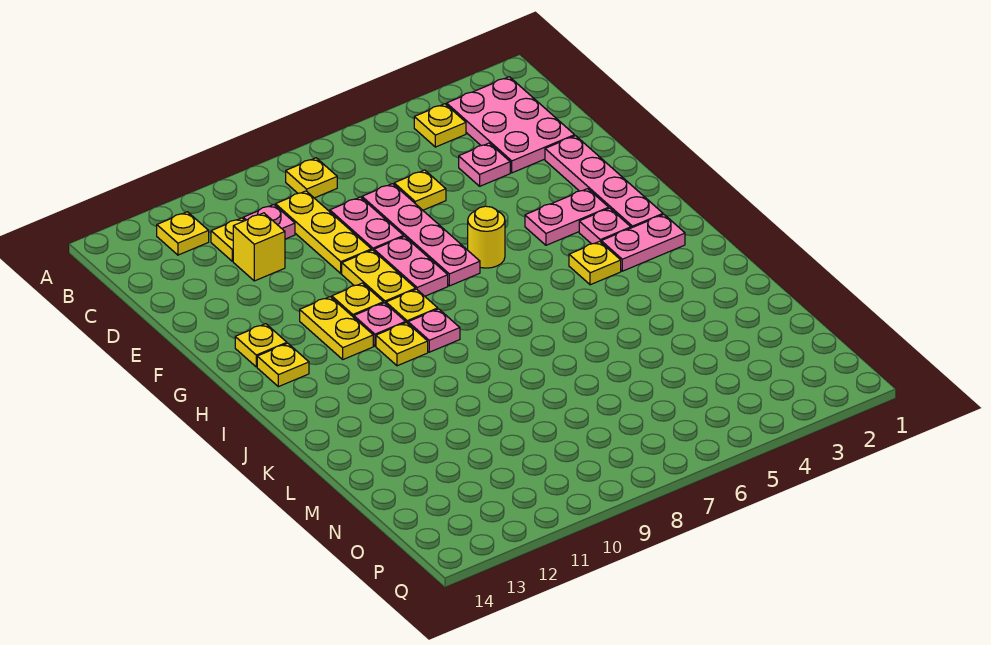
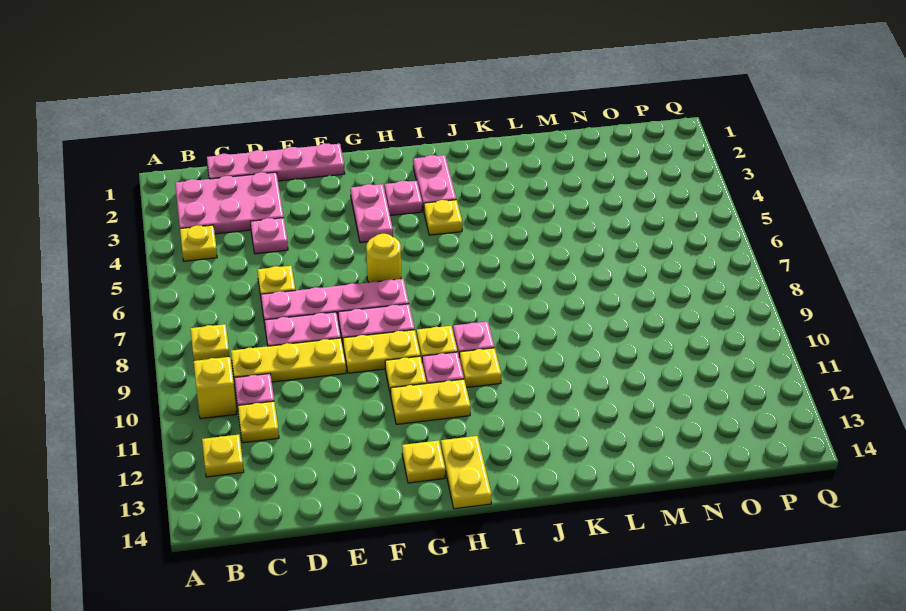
yellow brick D11 level 1 -> yellow brick B10 level 1
pink plate E2:H2 level 1 -> pink plate C1:F1 level 1
yellow plate H13 level 1 -> yellow plate H13:H14 level 1

